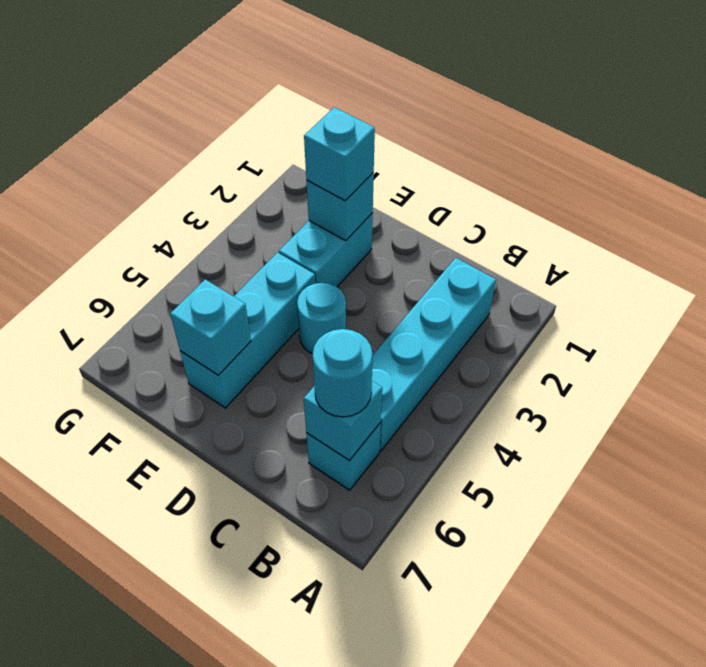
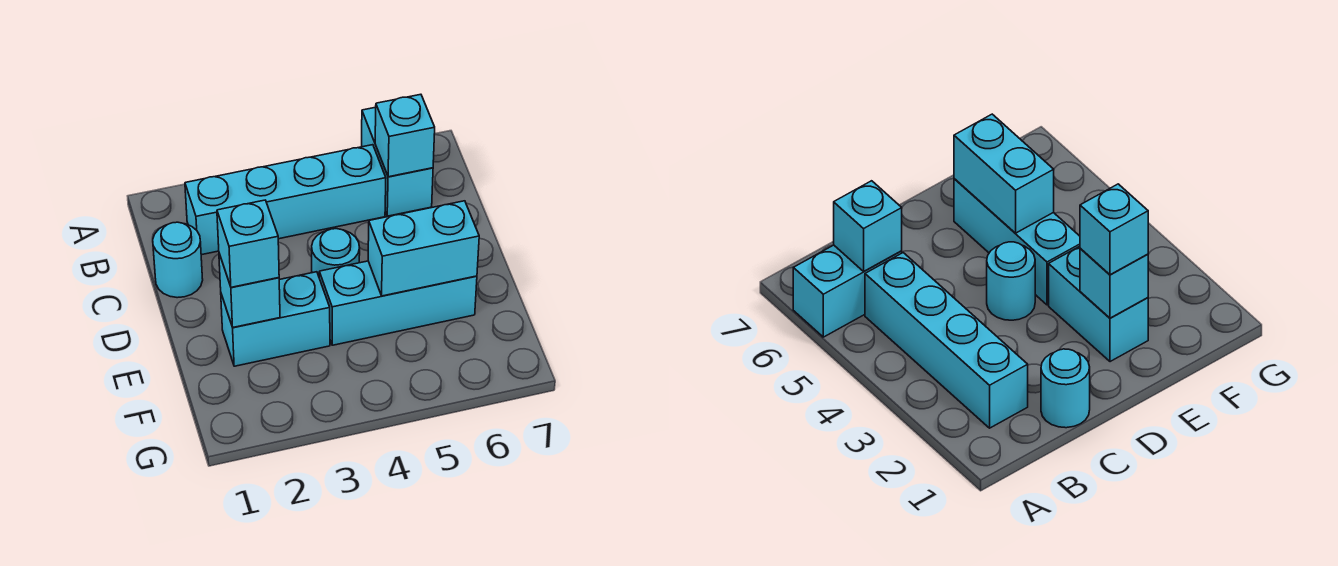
cyan brick B6 level 1 -> cyan brick A6:B6 level 1
cyan round brick B6 level 3 -> cyan round brick C1 level 1
cyan brick E6 level 2 -> cyan brick E5:E6 level 2

